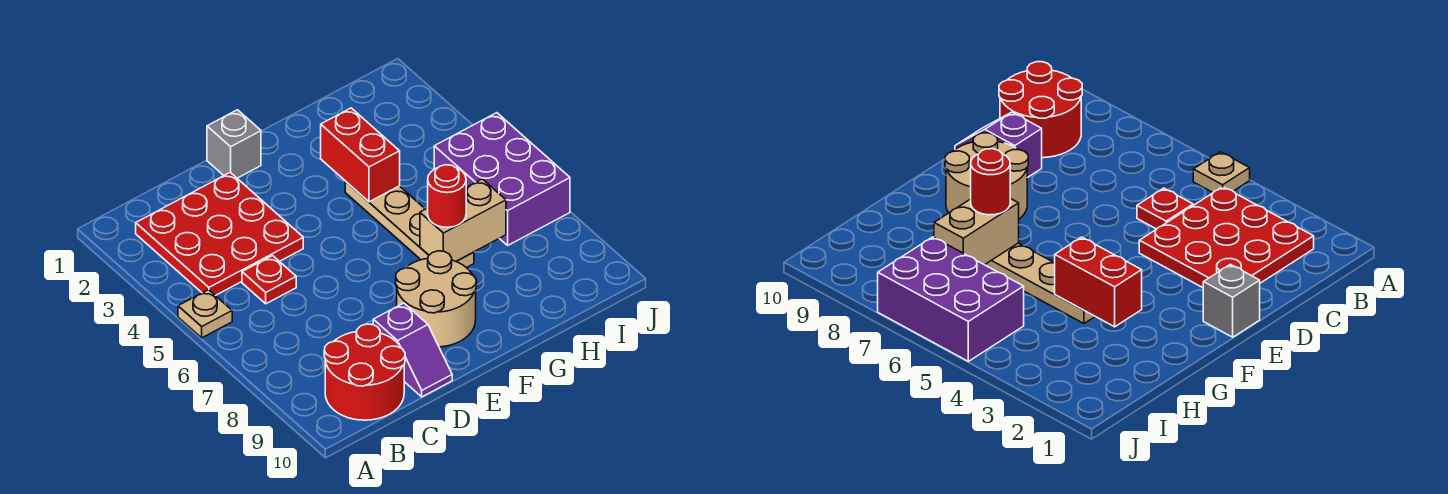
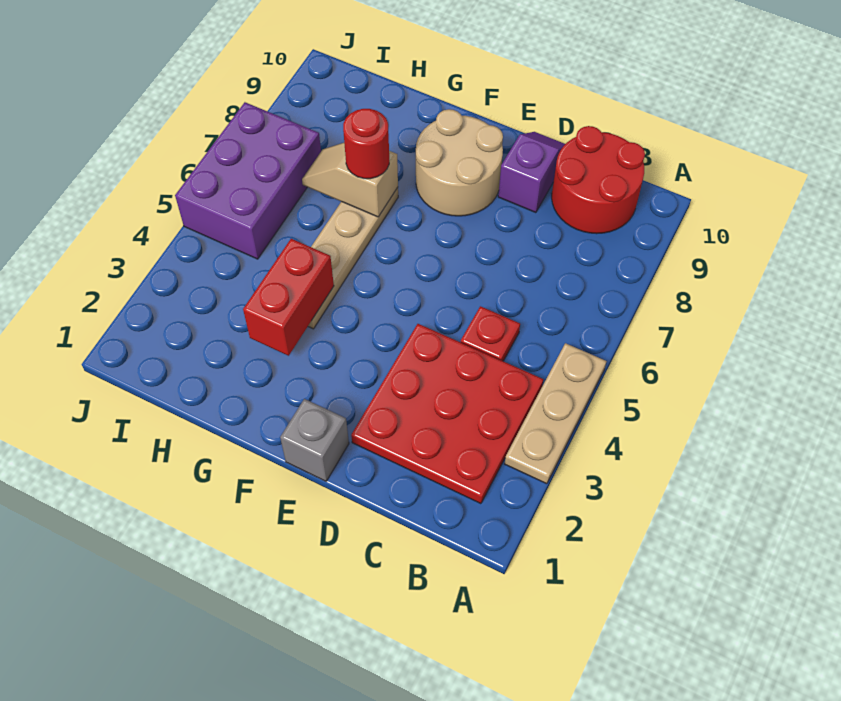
tan plate A5 level 1 -> tan plate A3:A5 level 1
tan brick G7:H7 level 2 -> tan slope G7:H7 level 2 top G

